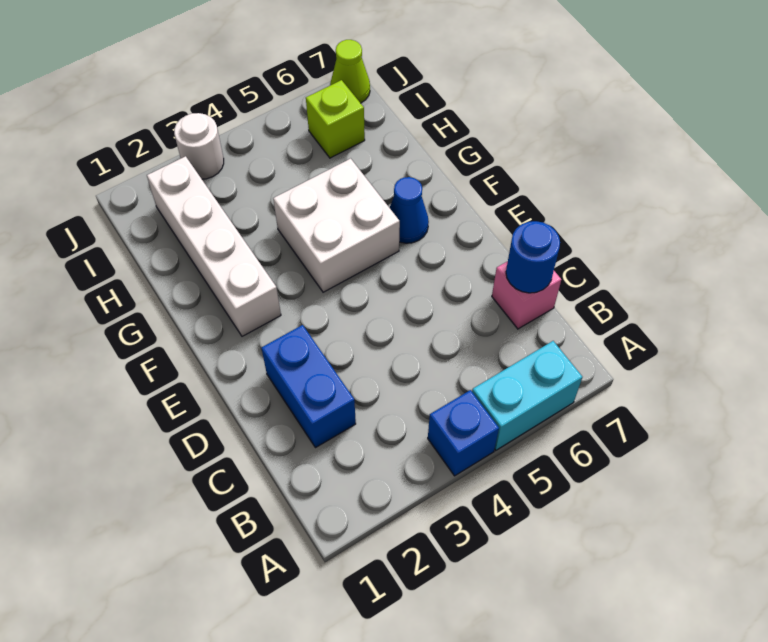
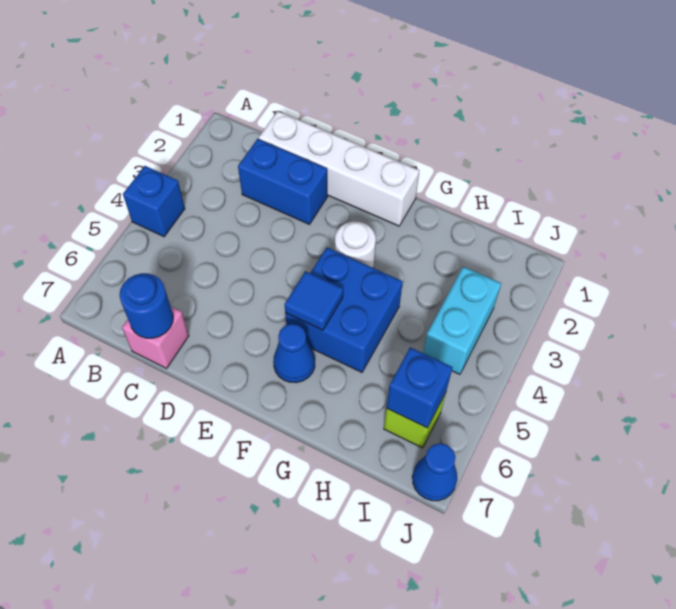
cyan brick A5:A6 level 1 -> cyan brick I3:I4 level 1
white brick F2:I2 level 1 -> white brick C1:F1 level 1
white brick F4:G5 level 1 -> blue brick F4:G5 level 1
none -> blue tile F5 level 2
none -> blue brick I6 level 2
white round brick J3 level 1 -> white round brick F3 level 1
lime cone J7 level 1 -> blue cone J7 level 1

